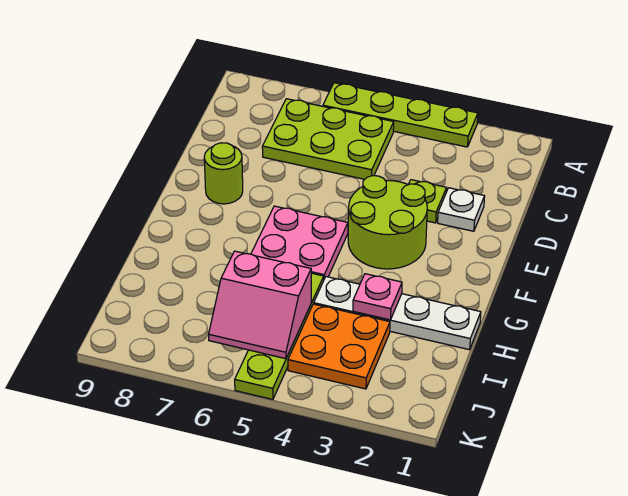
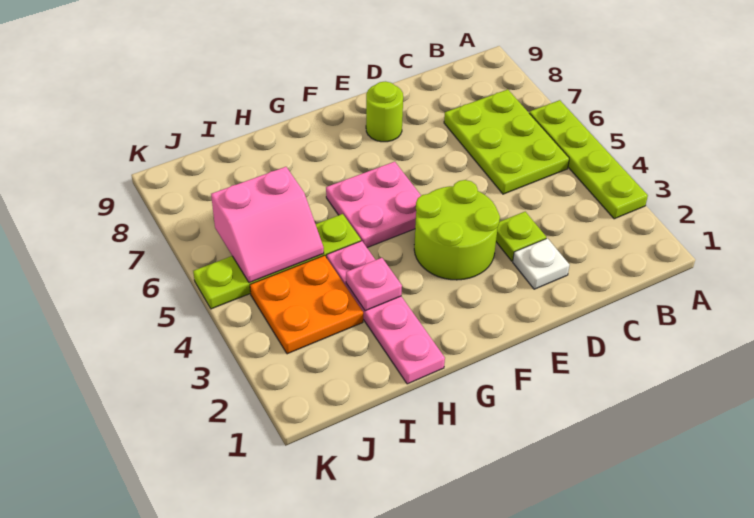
white plate H1:H4 level 1 -> pink plate H1:H4 level 1
pink slope I5:J6 level 2 top I -> pink slope I5:J6 level 2 top 6

